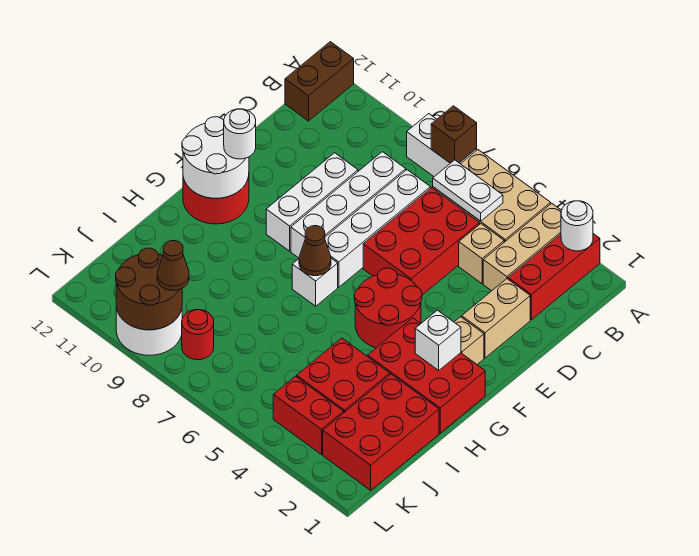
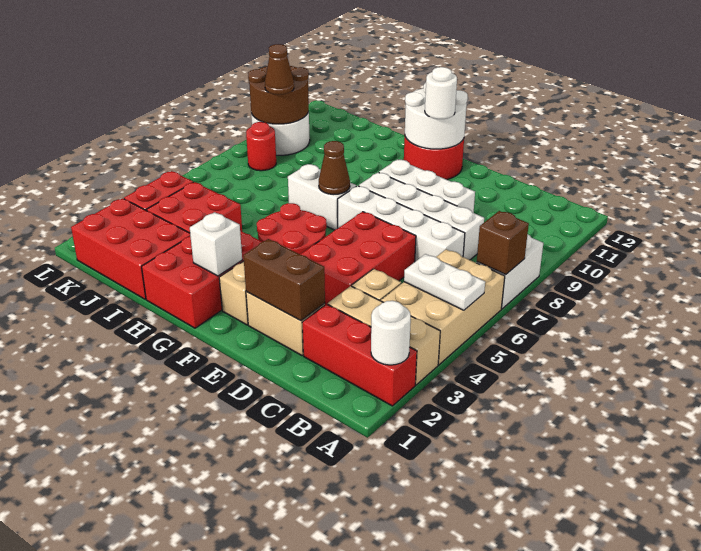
brown brick A12:B12 level 1 -> brown brick D2:E2 level 2
white plate B5:B6 level 2 -> white plate A5:B5 level 2
red brick C5:E6 level 1 -> red brick D4:E6 level 1
white brick G7 level 1 -> white brick G7:H7 level 1

